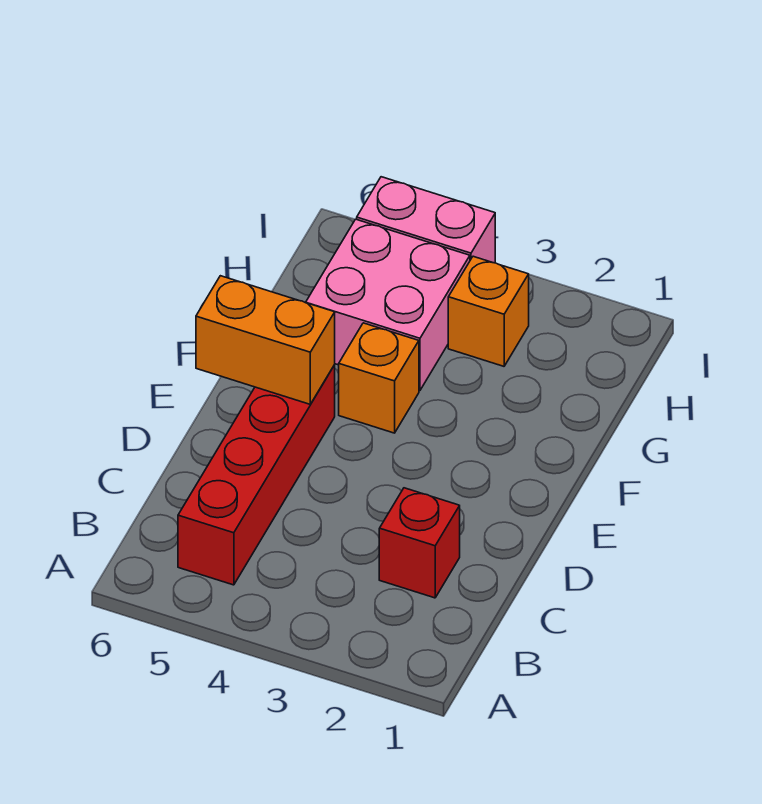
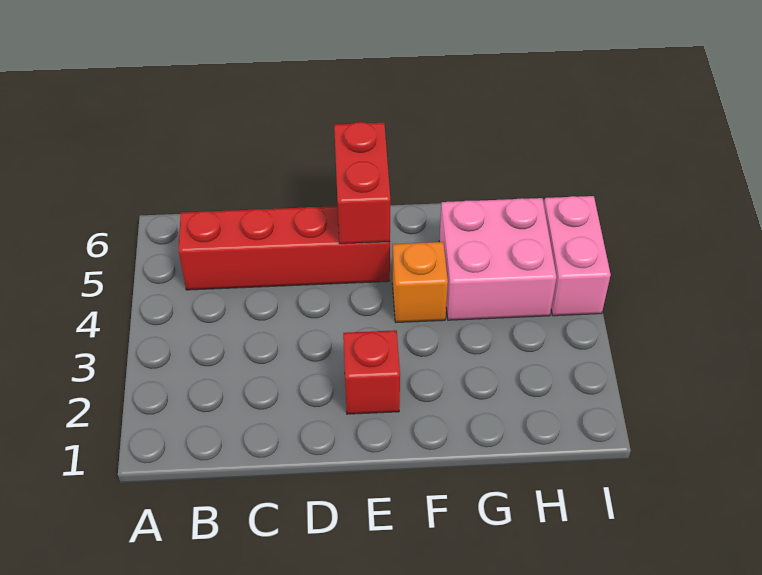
red brick C2 level 1 -> red brick E2 level 1
orange brick E5:E6 level 2 -> red brick E5:E6 level 2
orange brick H3 level 1 -> none

